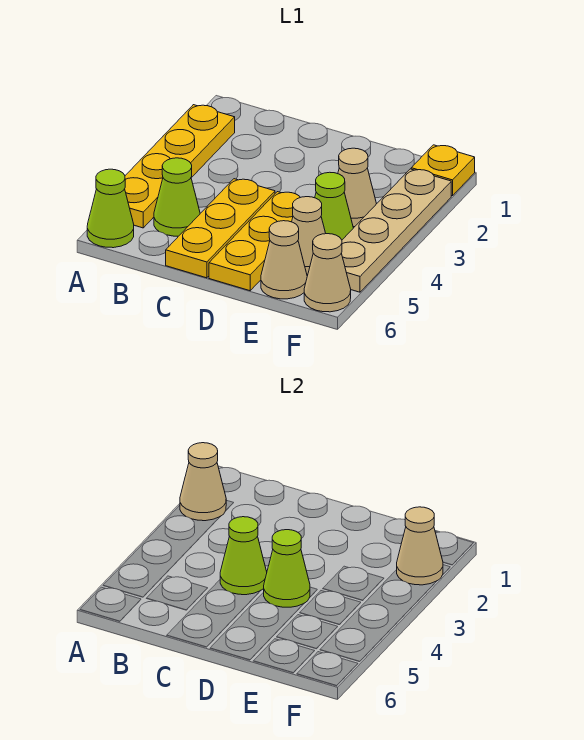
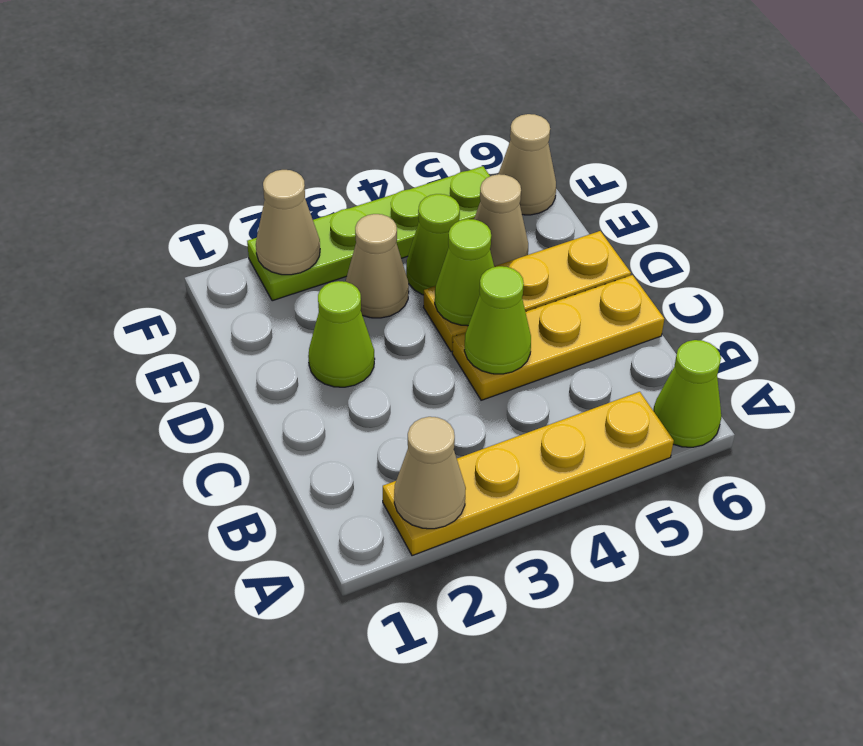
lime cone B5 level 1 -> lime cone D2 level 1
tan cone E6 level 1 -> none
yellow plate F1 level 1 -> none
tan plate F2:F5 level 1 -> lime plate F2:F5 level 1

